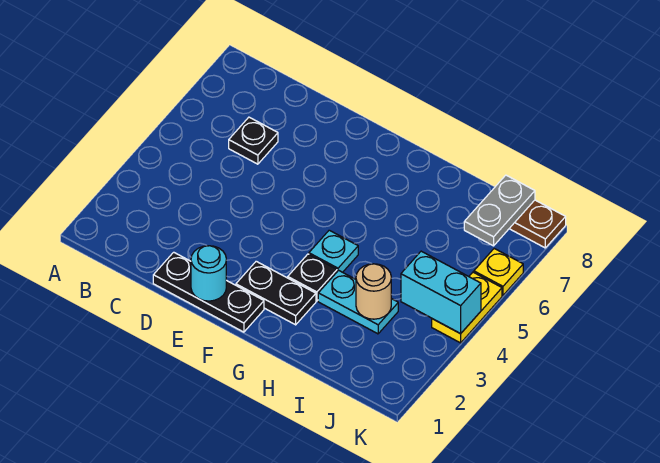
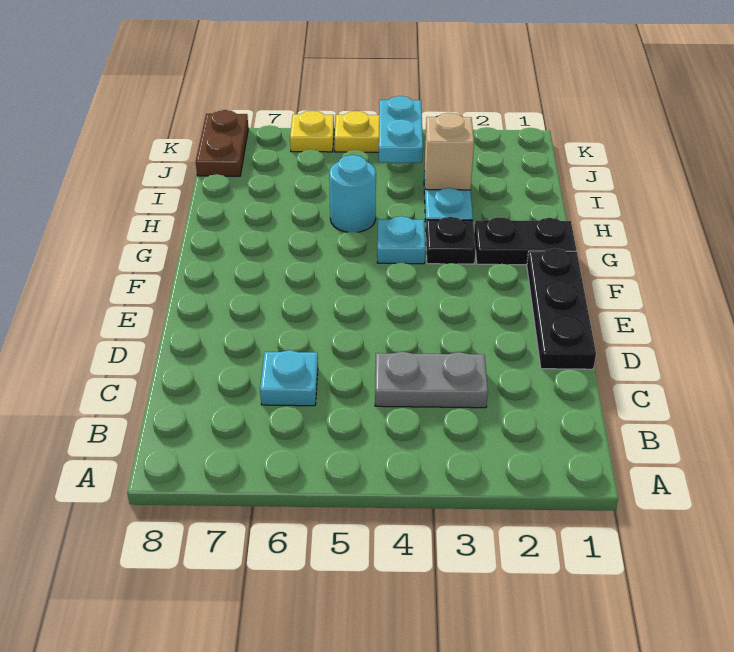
black plate C6 level 1 -> cyan plate C6 level 1
cyan round brick E1 level 2 -> cyan round brick H5 level 1
black plate F2:G2 level 1 -> black plate G1:G2 level 1
tan round brick I3 level 2 -> tan brick I3 level 2
cyan brick J4:K4 level 2 -> cyan plate J4:K4 level 2
grey plate J7:J8 level 2 -> grey plate C3:C4 level 1

